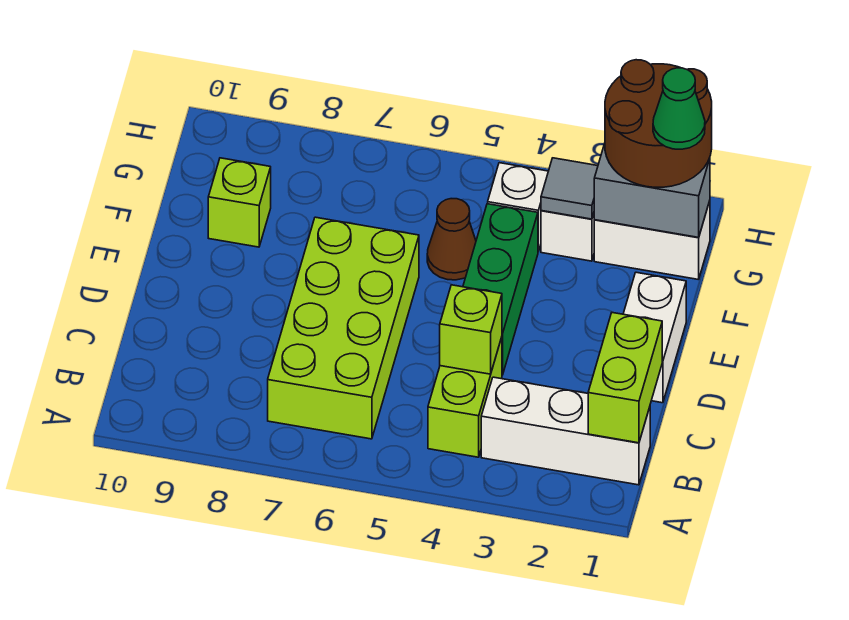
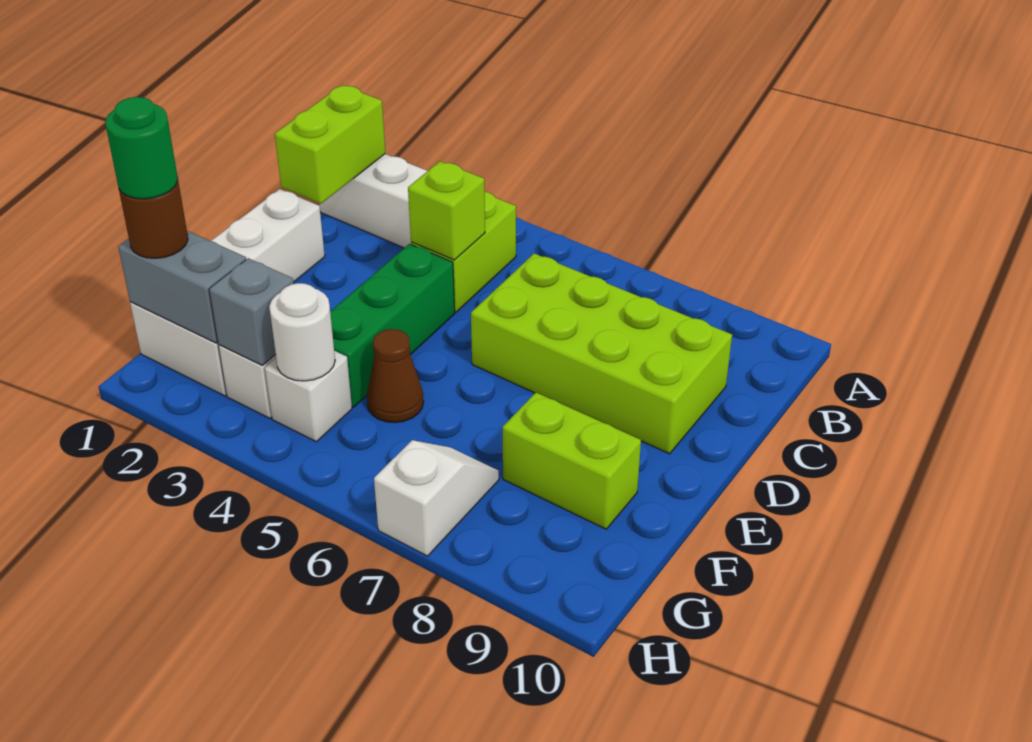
lime brick B6:E7 level 1 -> lime brick C6:D9 level 1
lime brick F9 level 1 -> lime brick F8:F9 level 1
brown round brick G1:H2 level 3 -> brown round brick G1 level 3
green cone G1 level 4 -> green round brick G1 level 4
grey tile G3 level 2 -> grey brick G3 level 2
none -> white round brick G4 level 2
none -> white slope G7:H7 level 1 top H

